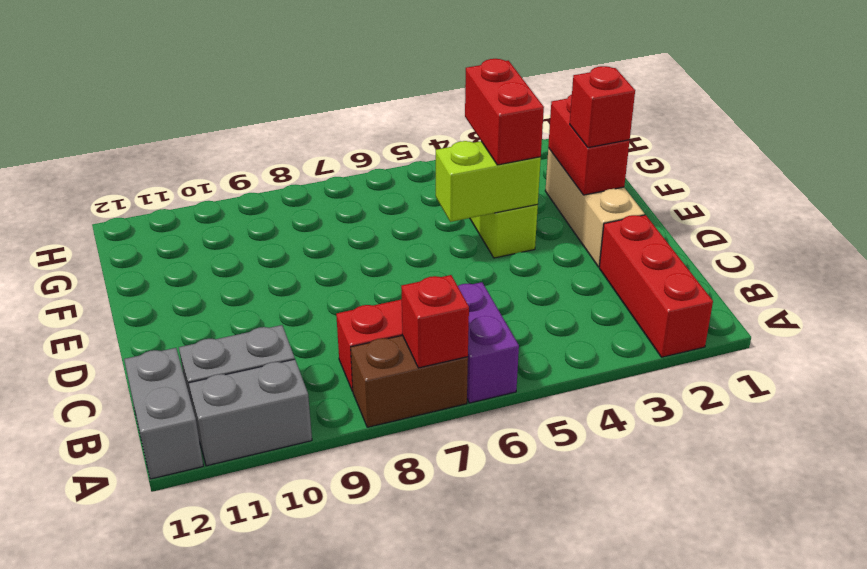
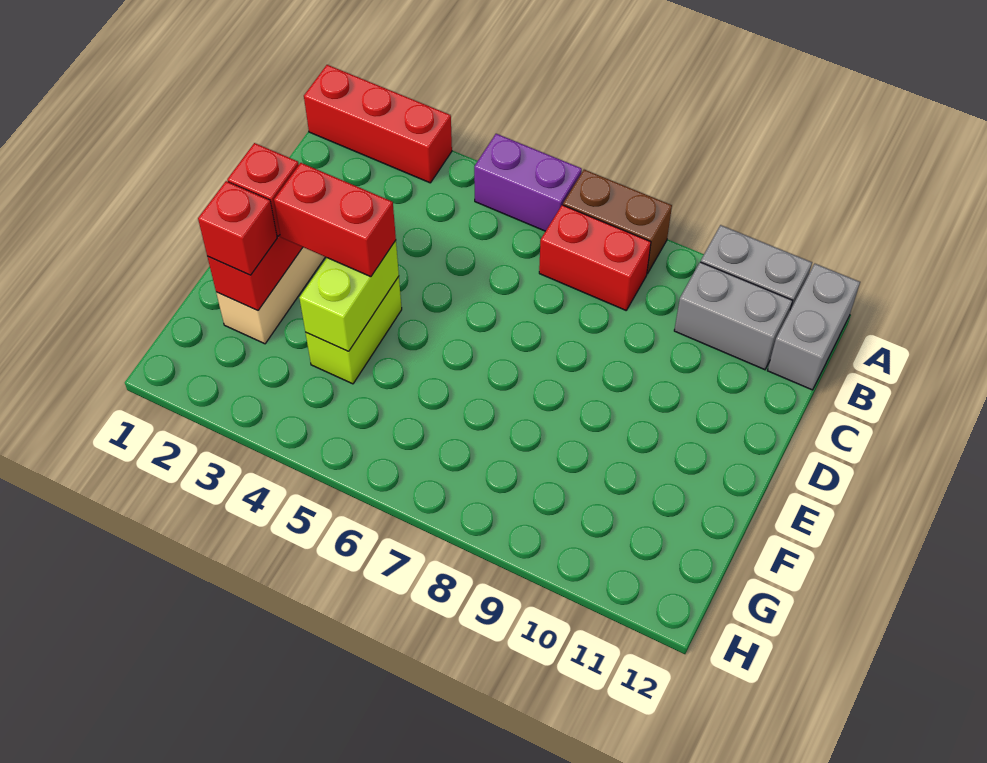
red brick A2:C2 level 1 -> red brick A1:A3 level 1
purple brick A6:B6 level 1 -> purple brick A5:A6 level 1
red brick A7 level 2 -> red brick F2 level 3
lime brick E4:E5 level 2 -> lime brick E4:F4 level 2
red brick E4:F4 level 3 -> red brick E3:E4 level 3

